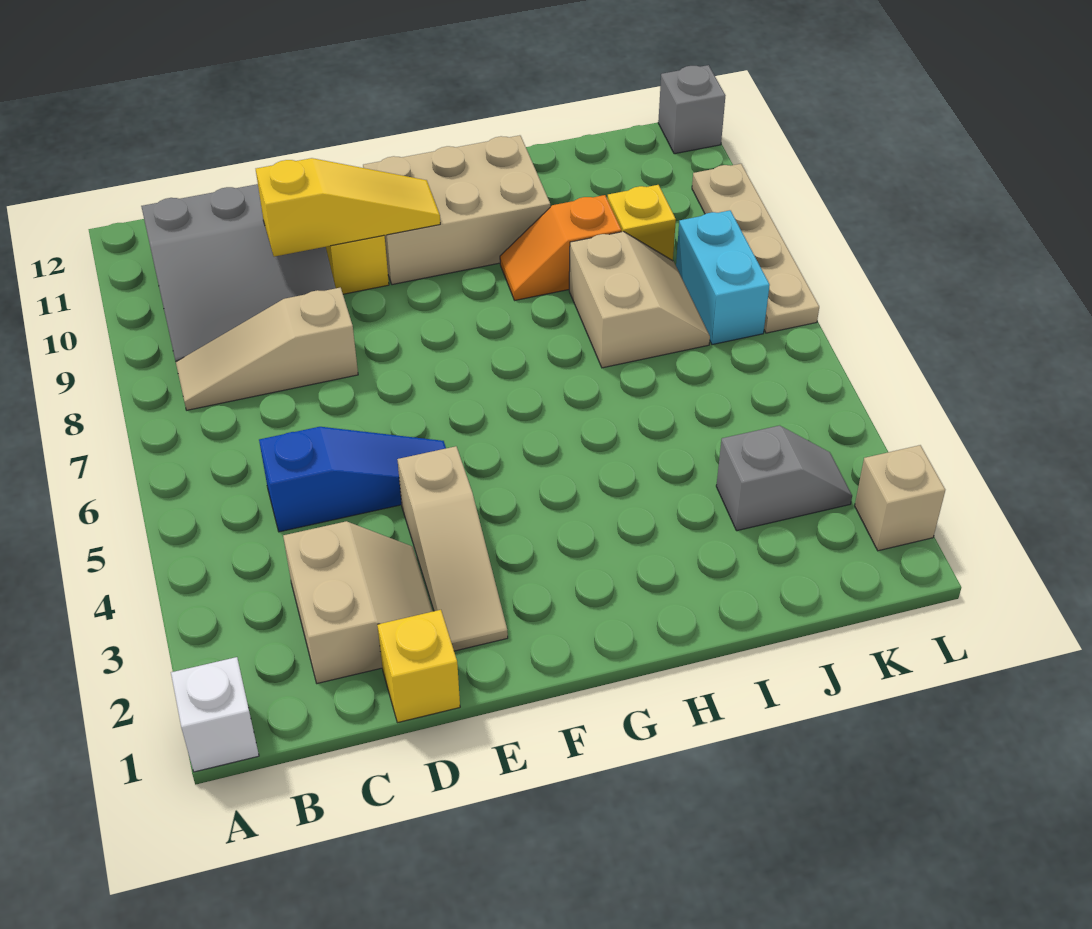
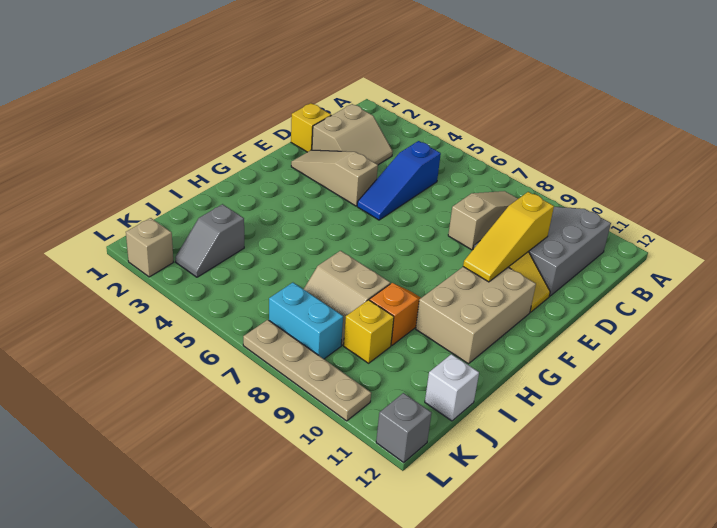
white brick A1 level 1 -> white brick J12 level 1
tan slope C2:D3 level 1 top C -> tan slope C2:D3 level 1 top 2

